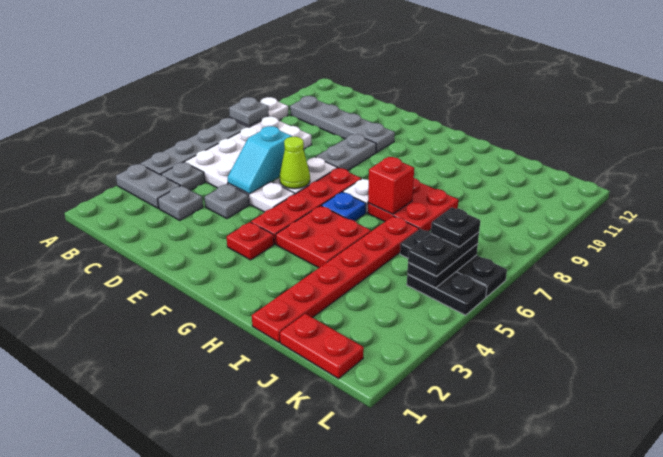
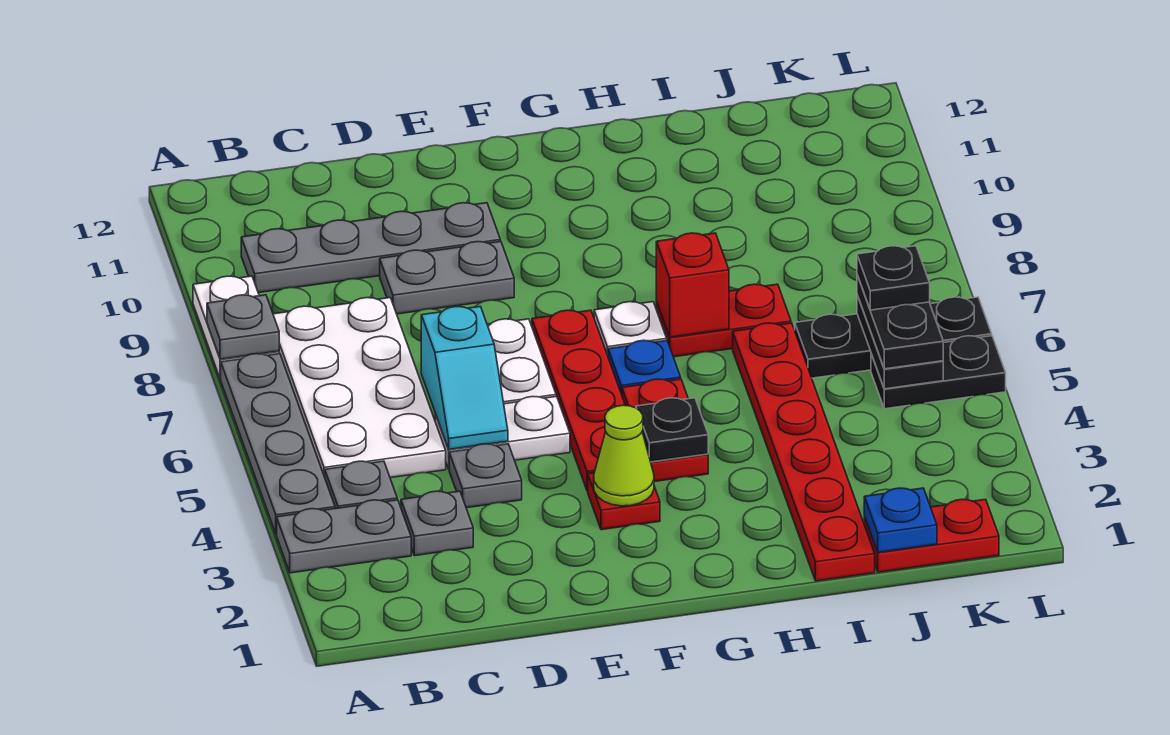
lime cone E6 level 2 -> lime cone F3 level 2
grey plate E8:E9 level 1 -> grey plate D9:E9 level 1
red plate G4:H5 level 1 -> red plate G4:G5 level 1
none -> black plate G4 level 2
red plate H7:I8 level 1 -> red plate H7:I7 level 1
none -> blue plate J1 level 2

